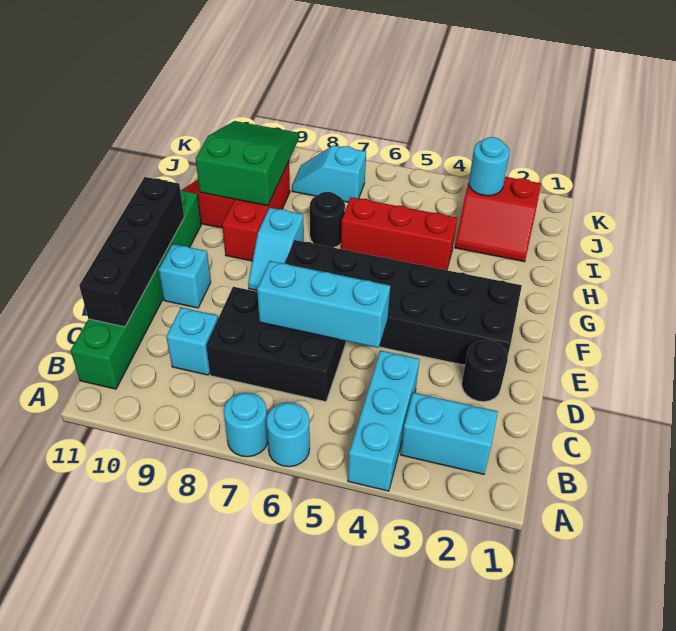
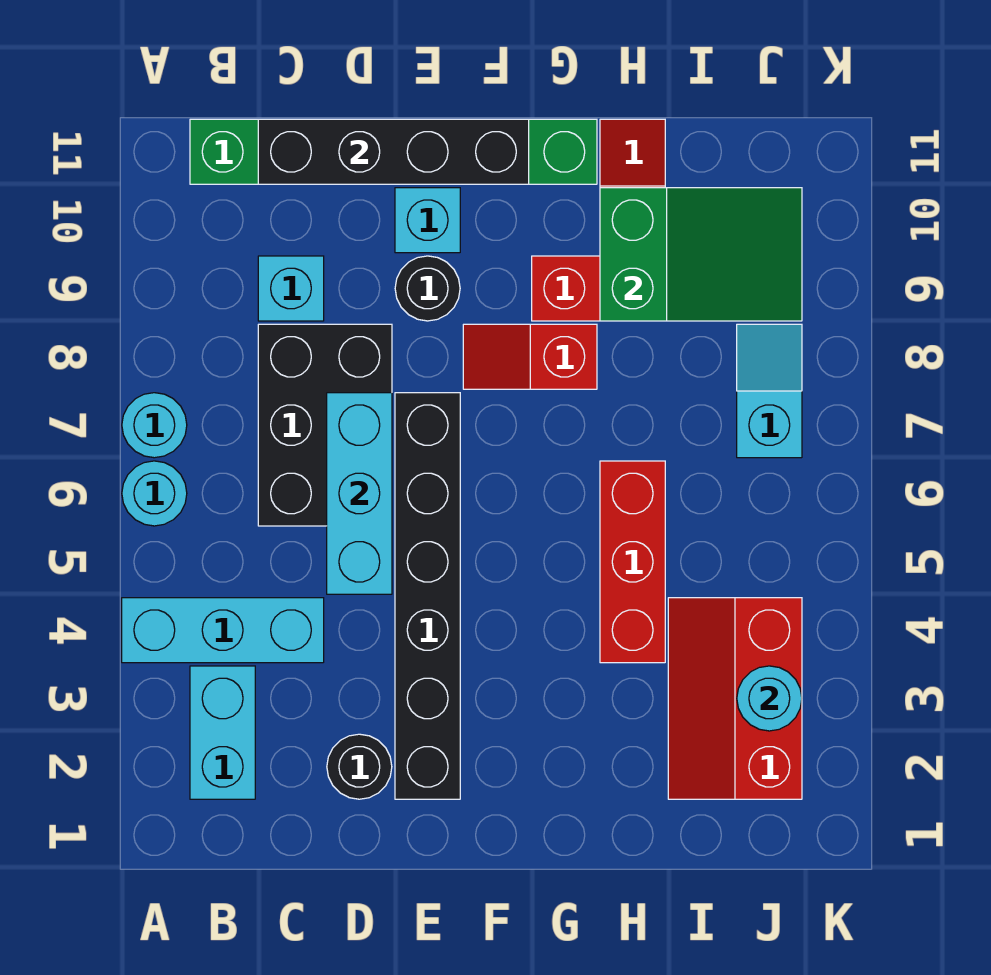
black brick E2:F7 level 1 -> black brick E2:E7 level 1
cyan slope F8:G8 level 1 top G -> red slope F8:G8 level 1 top G
black round brick H7 level 1 -> black round brick E9 level 1
red slope I2:J3 level 1 top J -> red slope I2:J4 level 1 top J

